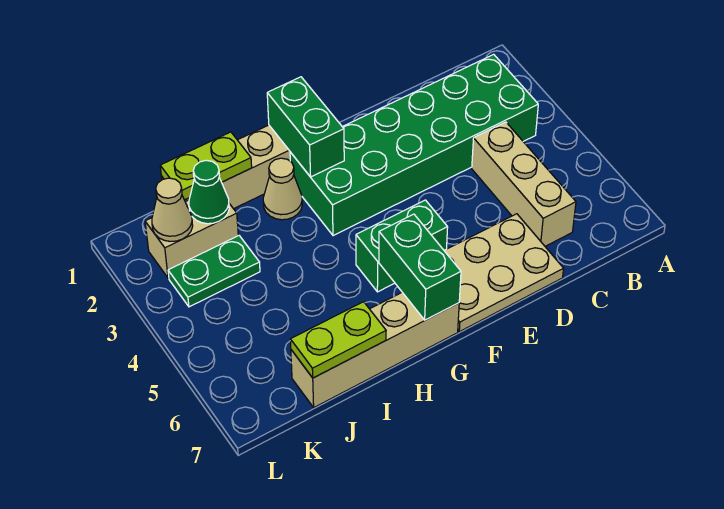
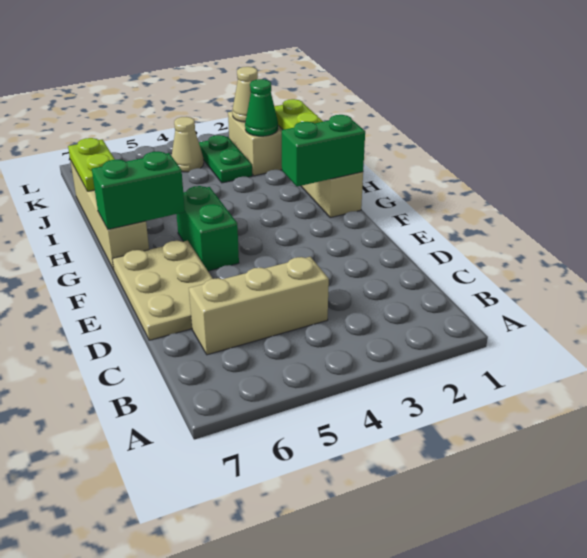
green brick B2:G3 level 1 -> none
tan cone H2 level 1 -> tan cone K4 level 1

